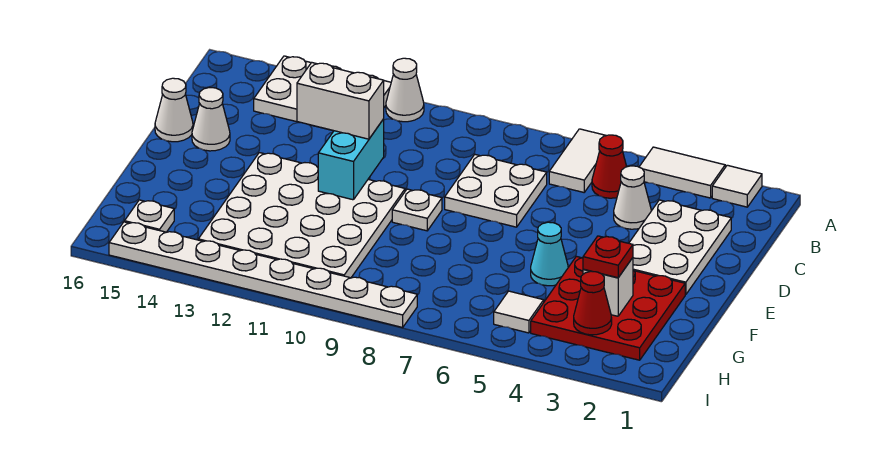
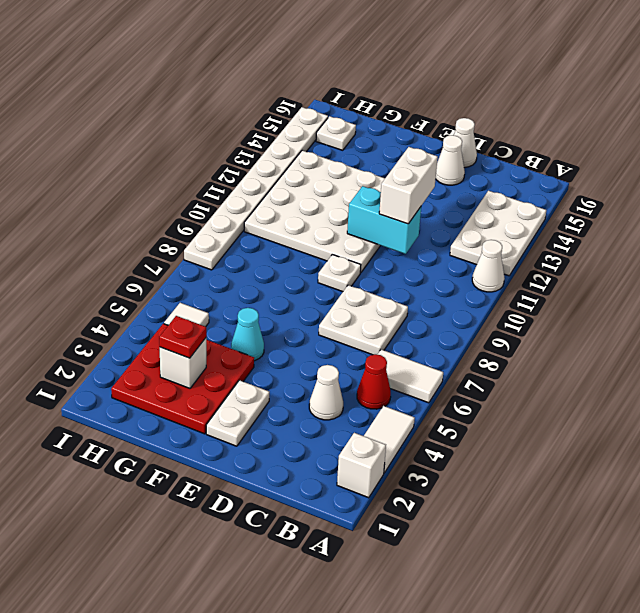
white tile A2 level 1 -> white brick A2 level 1
white plate C2:E3 level 1 -> white plate E2:E3 level 1
red cone H3 level 2 -> none

